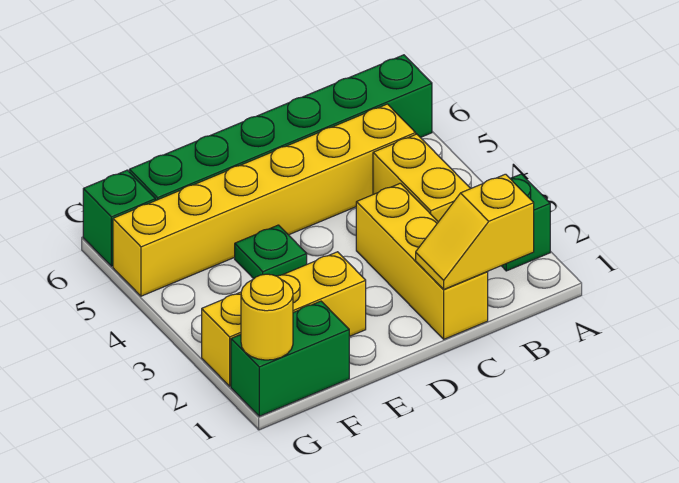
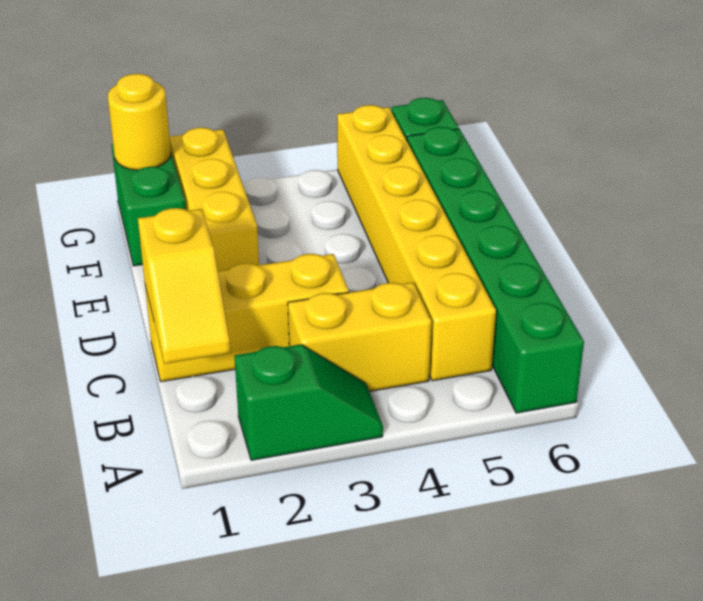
yellow slope B1:C1 level 2 top B -> yellow slope B1:C1 level 2 top C
green plate E4 level 1 -> none

